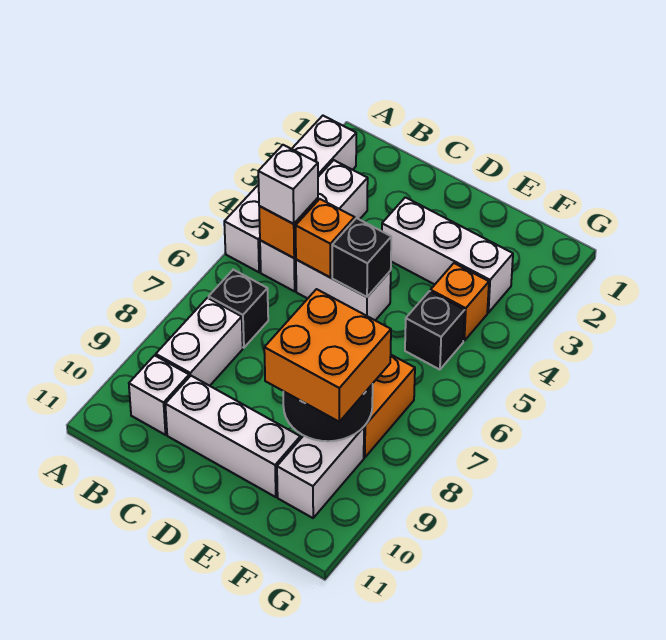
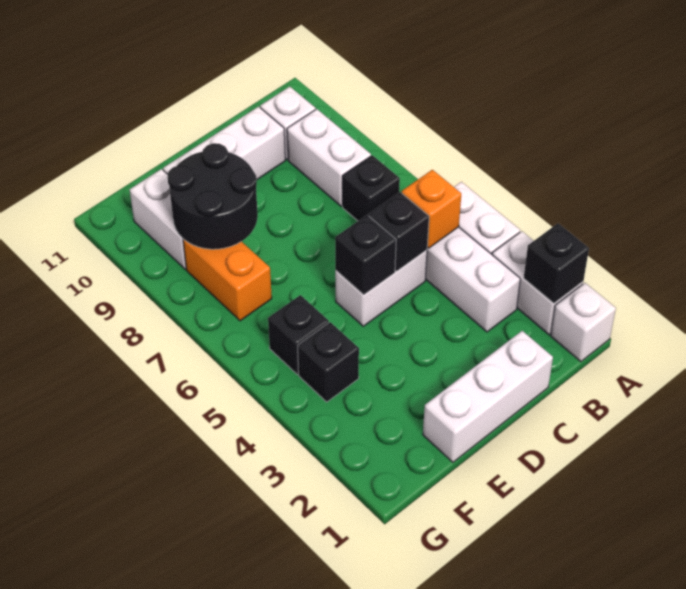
none -> black brick A2 level 2
white brick B5 level 3 -> white brick A1 level 1
orange brick C5 level 2 -> black brick C5 level 2
white brick D3:F3 level 1 -> white brick C1:E1 level 1
orange brick E8:F9 level 3 -> none
orange brick F4 level 1 -> black brick F4 level 1

